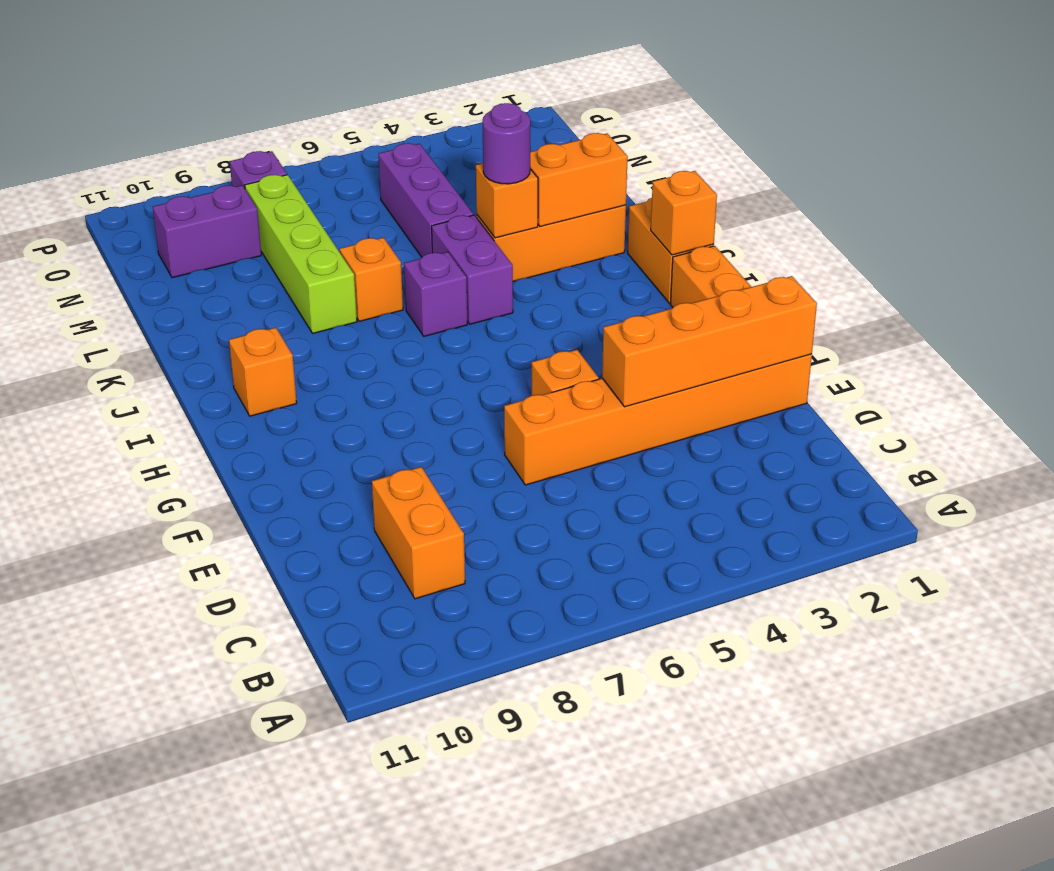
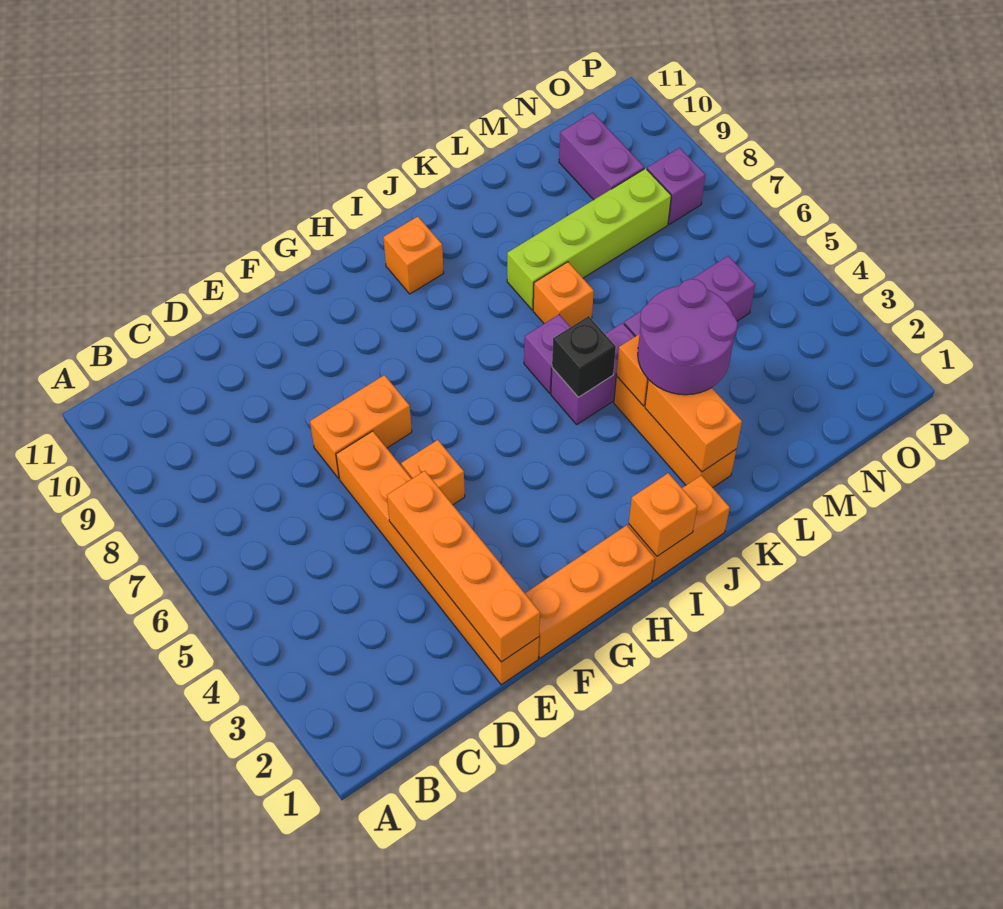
orange brick C9:D9 level 1 -> orange brick E7:F7 level 1
none -> black brick J5 level 2
purple round brick K4 level 3 -> purple round brick K3:L4 level 3

